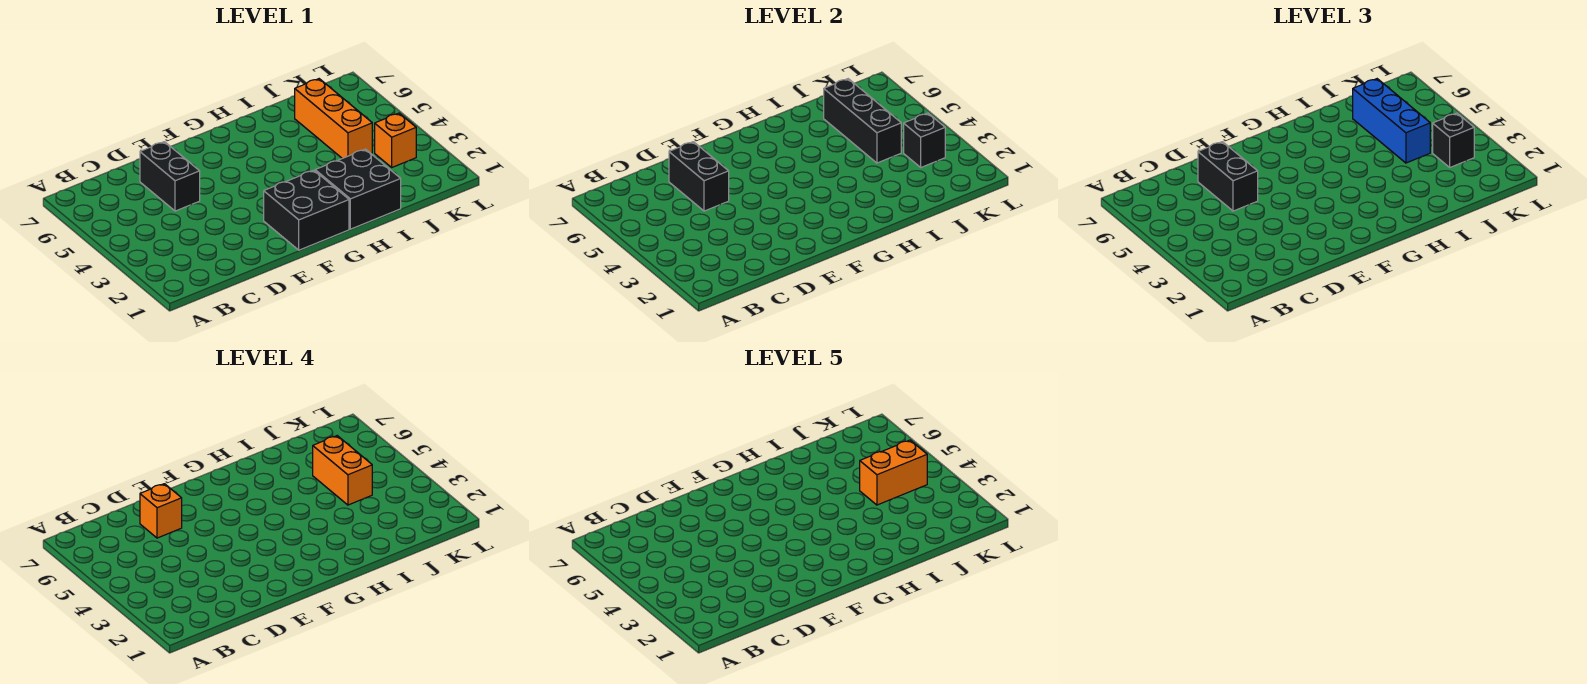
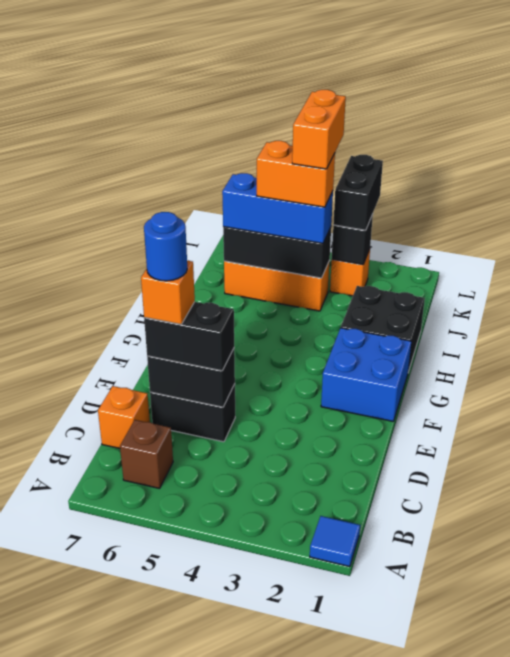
none -> blue tile A1 level 1
none -> brown brick B6 level 1
none -> orange brick C7 level 1
none -> blue round brick D6 level 5
black brick F1:G2 level 1 -> blue brick F1:G2 level 1
black brick K3 level 3 -> black brick K3:L3 level 3

